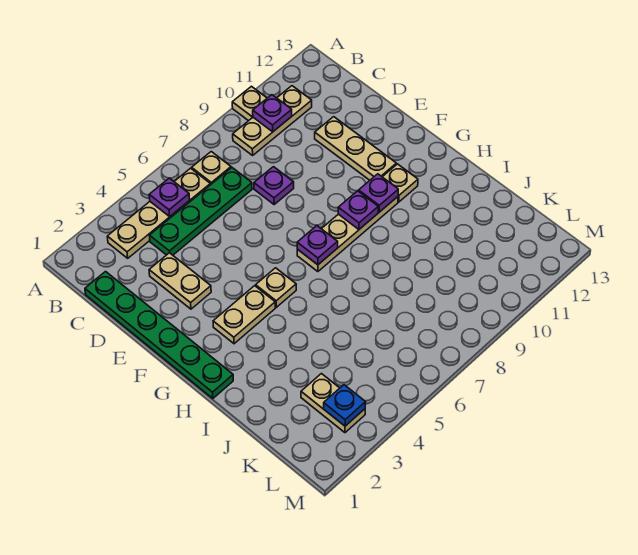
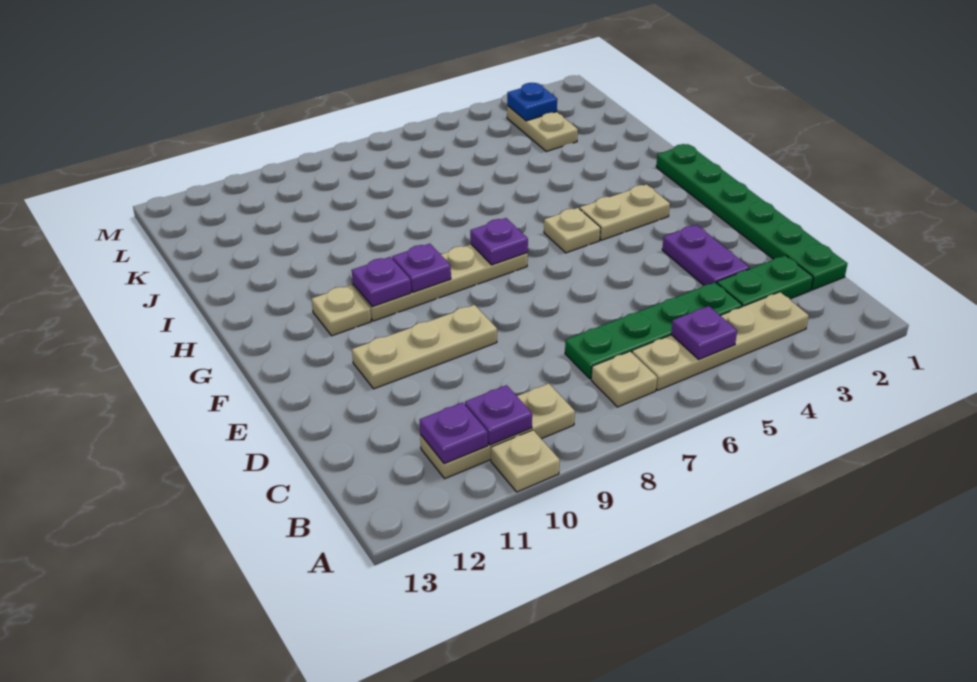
none -> green plate C2:C3 level 1
tan plate D3:E3 level 1 -> purple plate D3:E3 level 1
purple plate D8 level 1 -> purple plate B11 level 2
tan plate D11:F11 level 1 -> tan plate E9:E11 level 1

